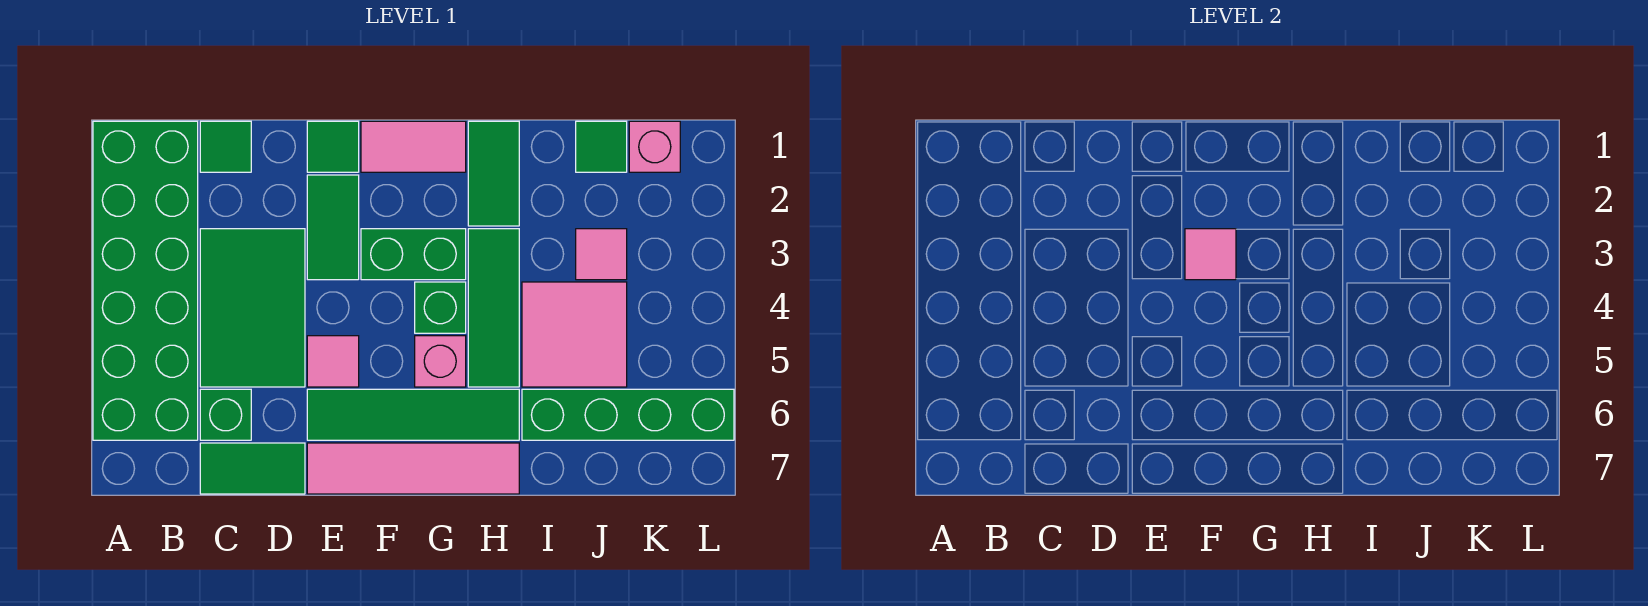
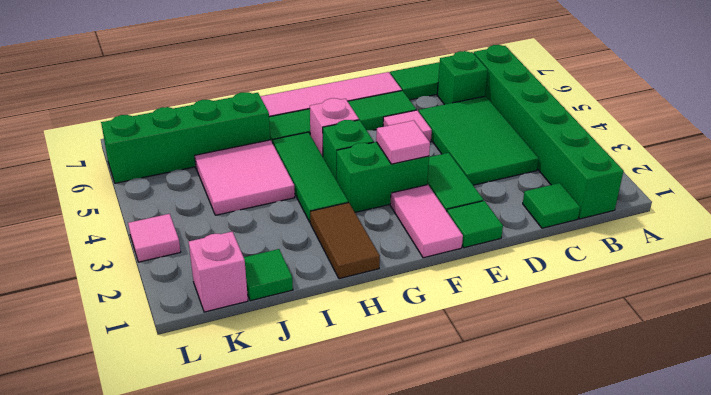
green brick A1:B6 level 1 -> green brick B1:B6 level 1
pink tile F1:G1 level 1 -> pink tile F1:F2 level 1
green tile H1:H2 level 1 -> brown tile H1:H2 level 1
pink tile J3 level 1 -> pink tile L3 level 1

